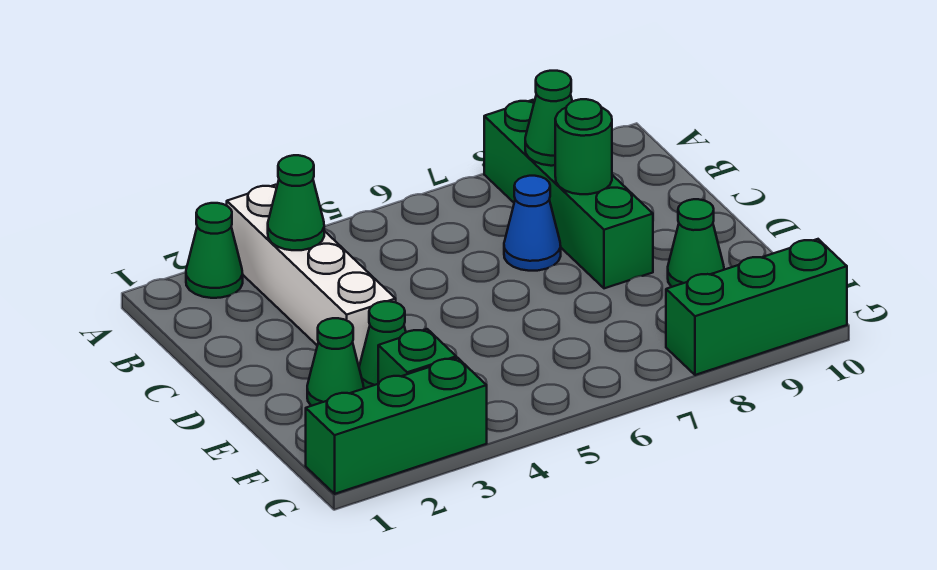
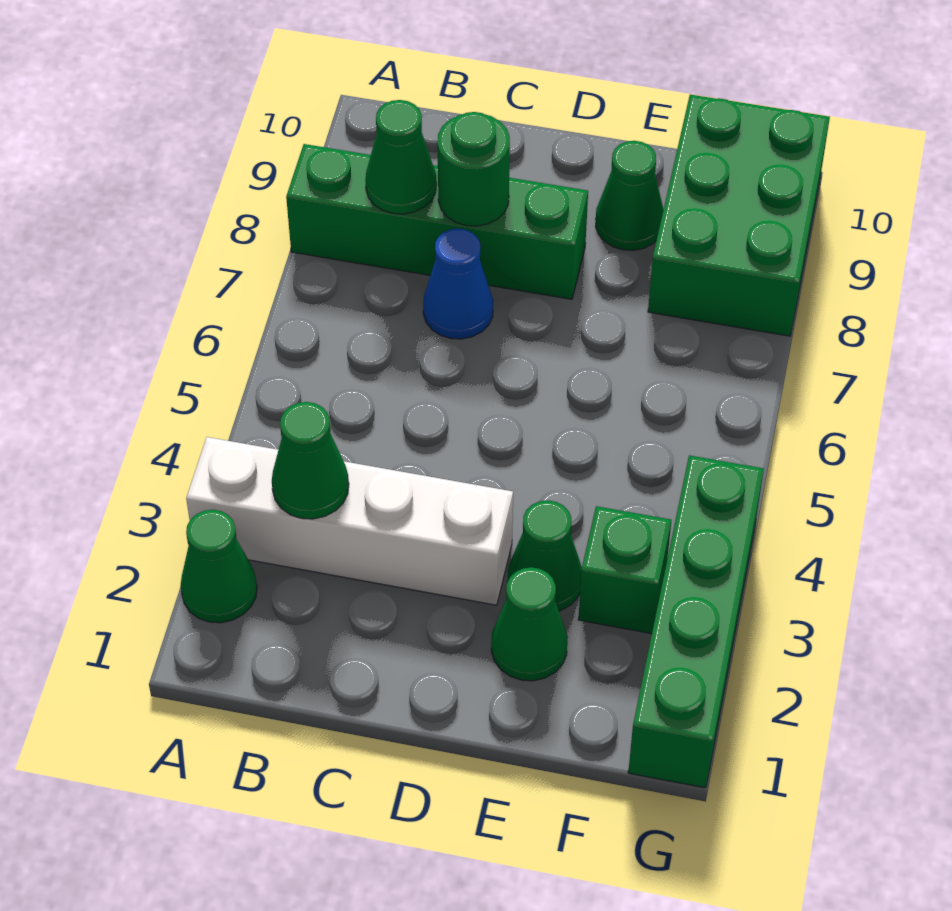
green brick G1:G3 level 1 -> green brick G1:G4 level 1
green brick G8:G10 level 1 -> green brick F8:G10 level 1

